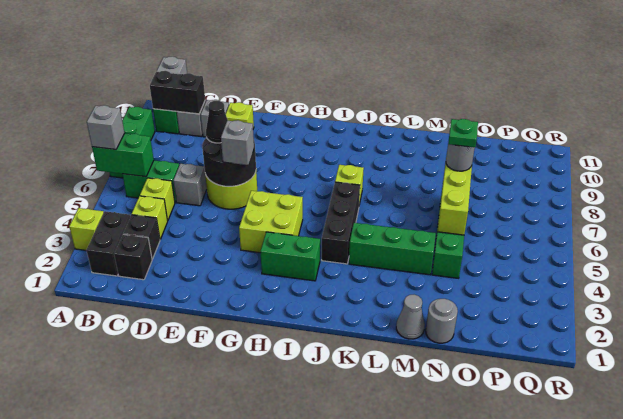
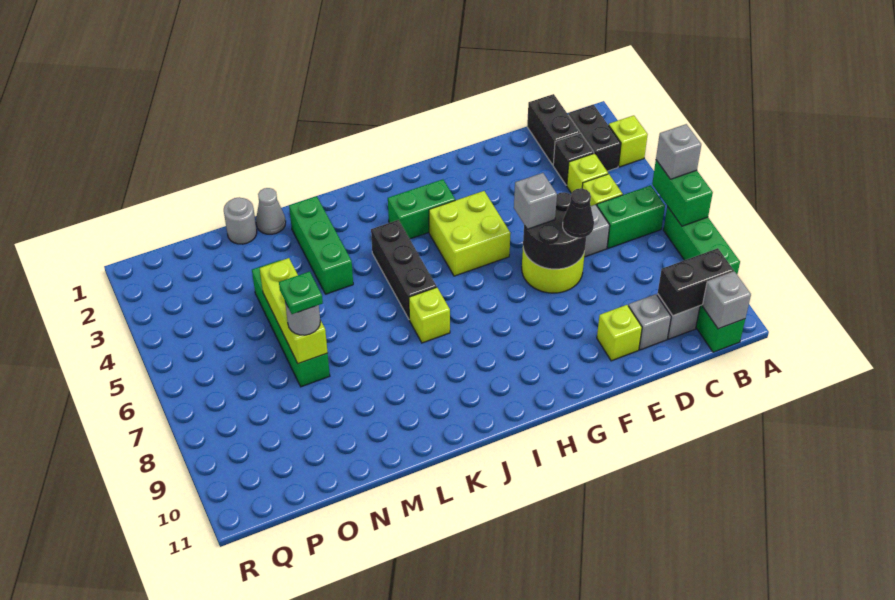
green brick A6:B6 level 2 -> green brick A6:A7 level 2
black brick C2 level 1 -> black brick C1:C2 level 1
green brick K4:M4 level 1 -> green brick L2:L4 level 1

